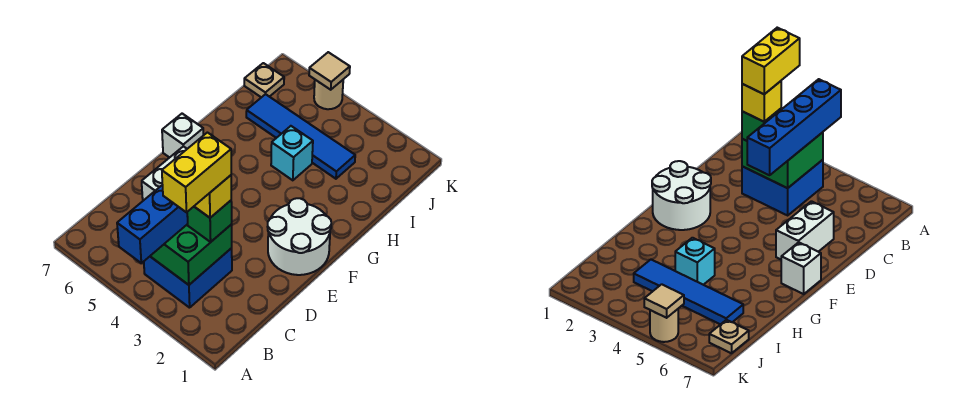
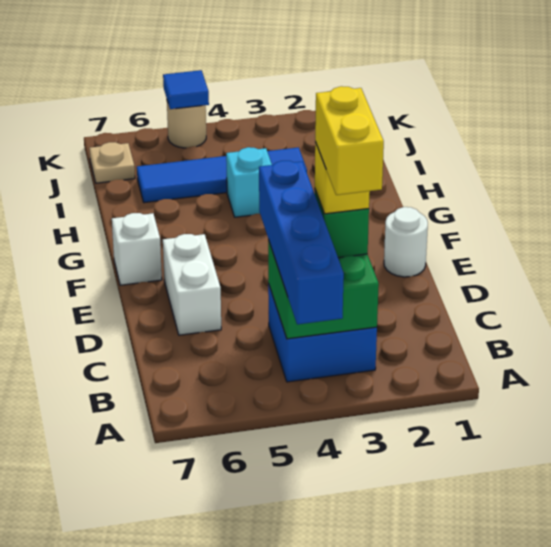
white round brick E1:F2 level 1 -> white round brick E1 level 1
tan tile K5 level 2 -> blue tile K5 level 2

